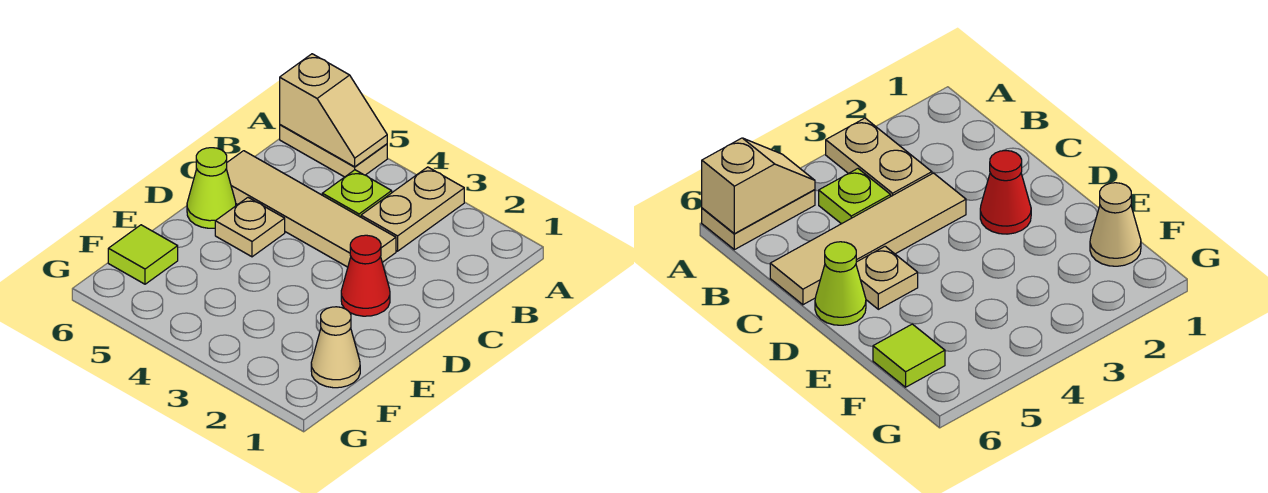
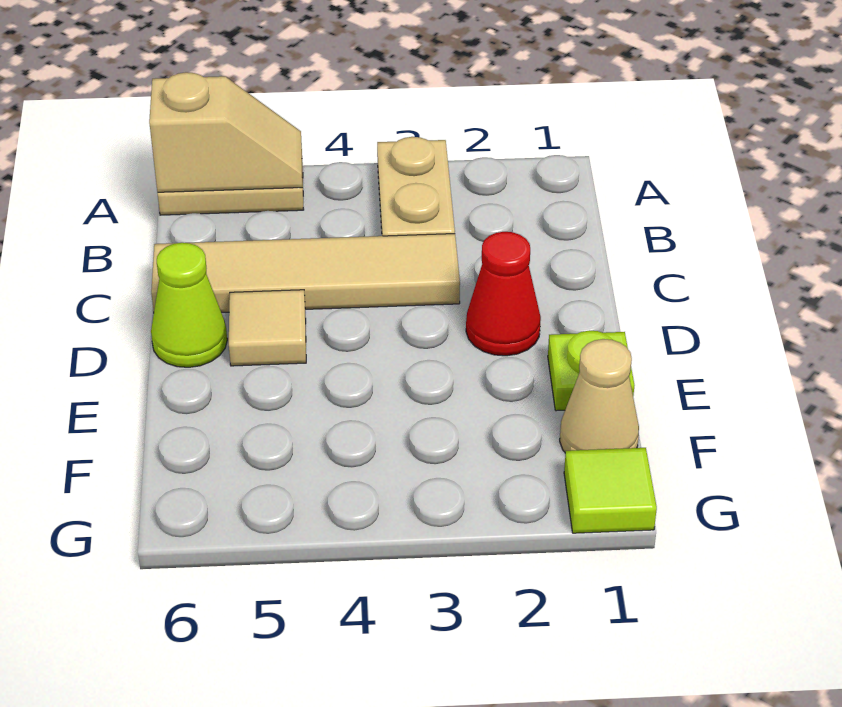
lime plate B4 level 1 -> lime plate E1 level 1
tan plate D5 level 1 -> tan tile D5 level 1
lime tile F6 level 1 -> lime tile G1 level 1

